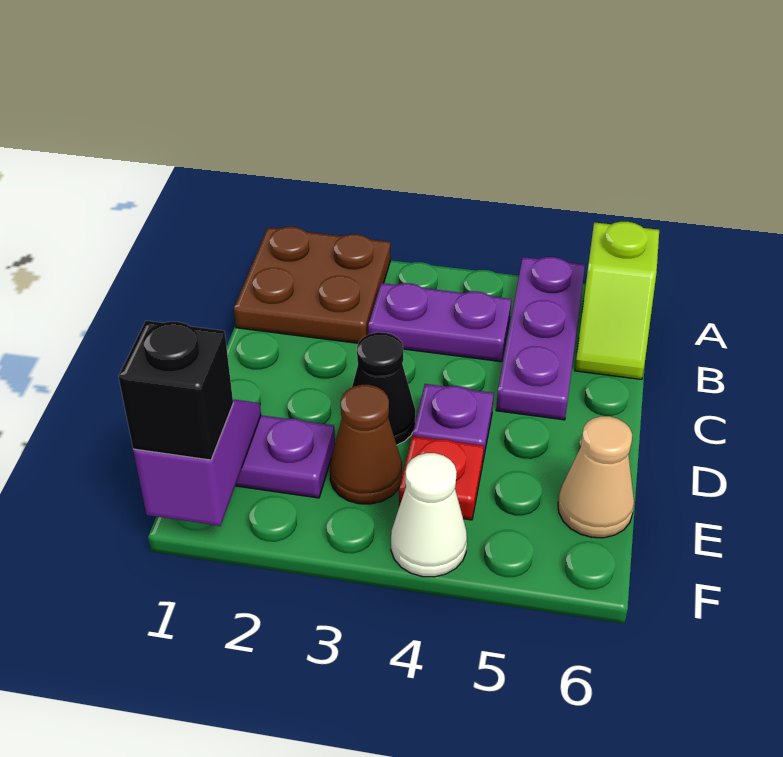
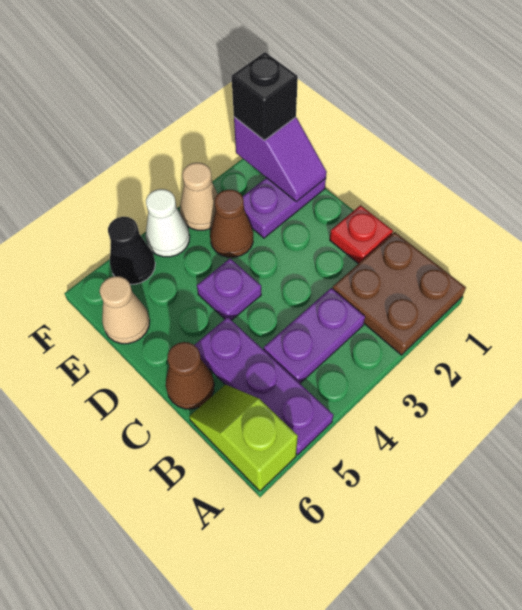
none -> brown cone C6 level 1
black cone D3 level 1 -> black cone F5 level 1
red plate E4 level 1 -> red plate C1 level 1
none -> tan cone F3 level 1

